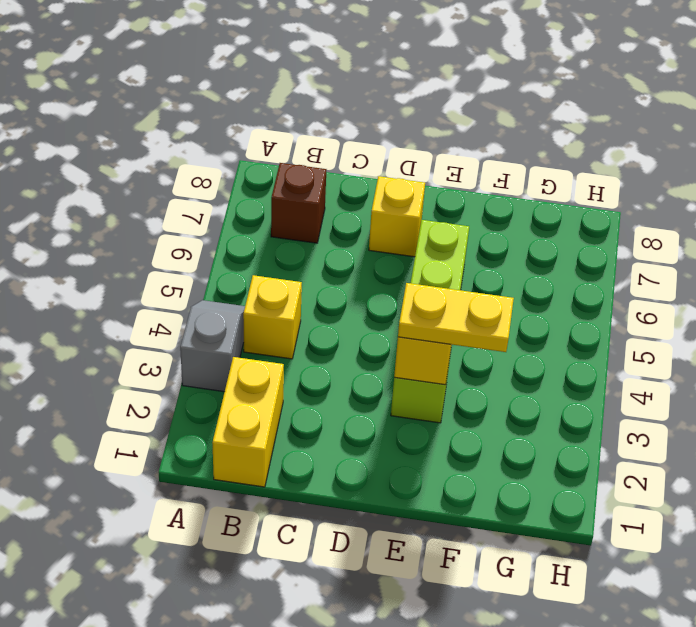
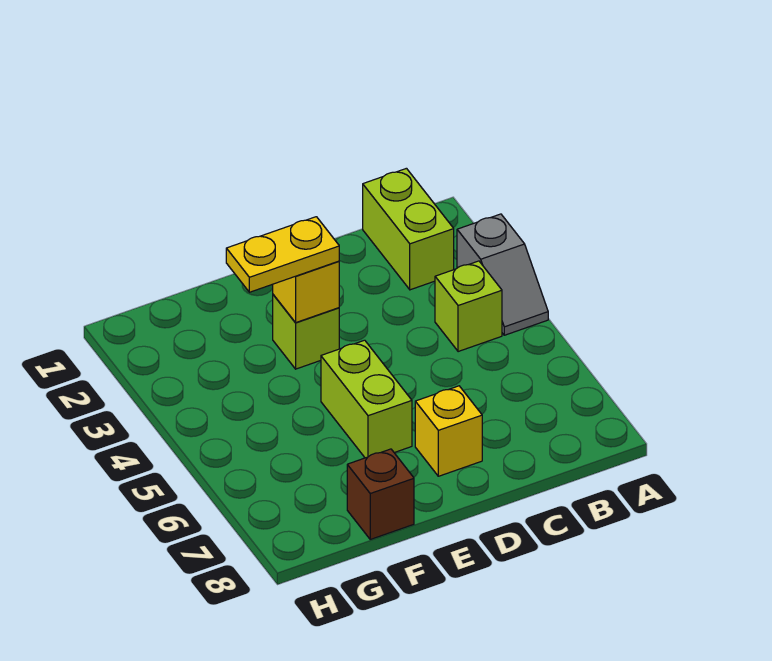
yellow brick B1:B2 level 1 -> lime brick B1:B2 level 1
yellow brick B4 level 1 -> lime brick B4 level 1
brown brick B7 level 1 -> brown brick F8 level 1

